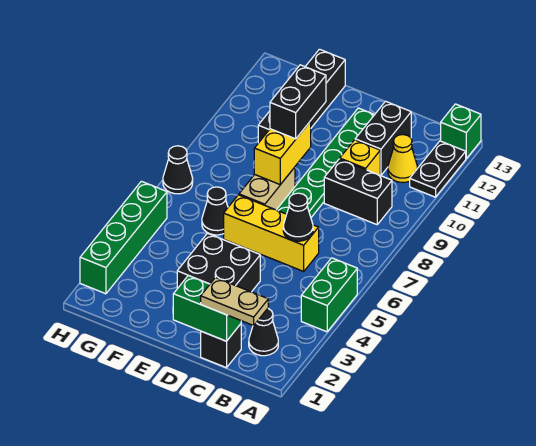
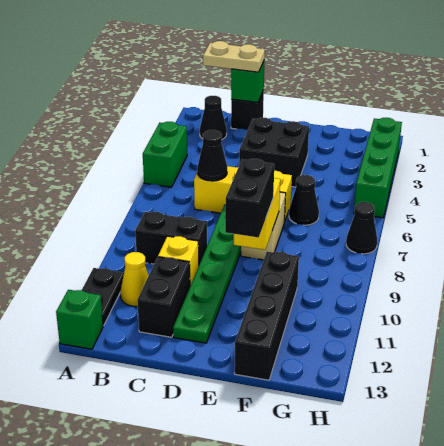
green brick C1:D1 level 2 -> green brick C1 level 2

